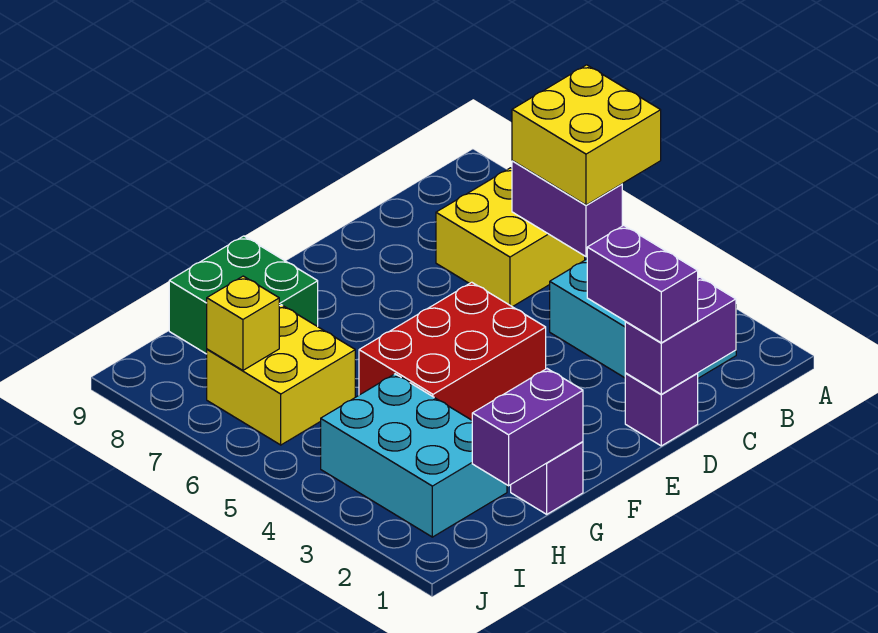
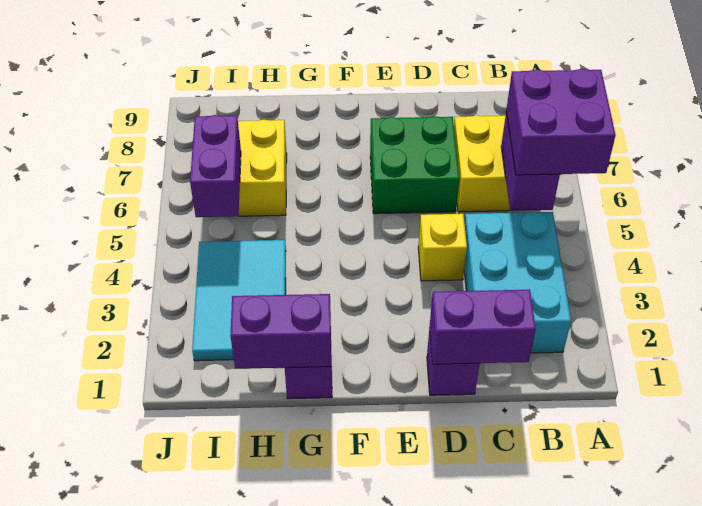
yellow brick A5:B6 level 3 -> purple brick A5:B6 level 3
purple brick D1:D2 level 3 -> purple brick I5:I6 level 2
red brick E4:G5 level 1 -> none
green brick G8:H9 level 1 -> green brick D6:E7 level 1
cyan brick H2:I4 level 1 -> cyan tile H2:I4 level 1
yellow brick I7 level 2 -> yellow brick D4 level 1

